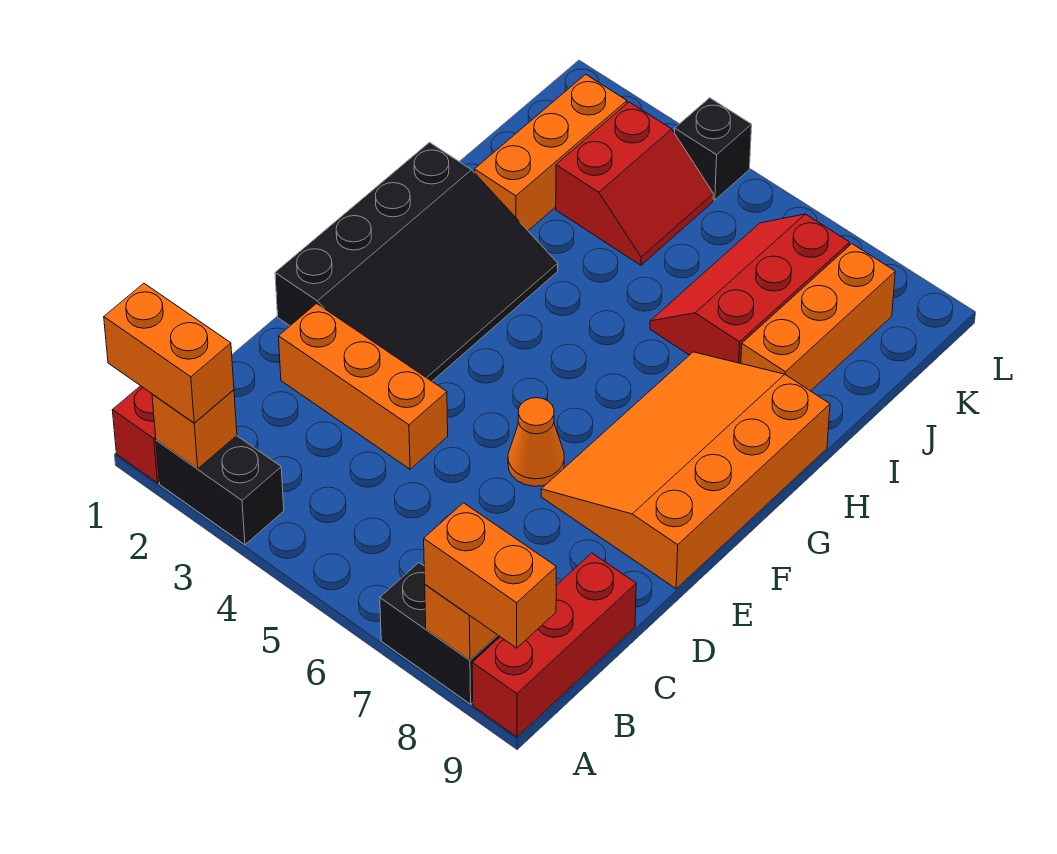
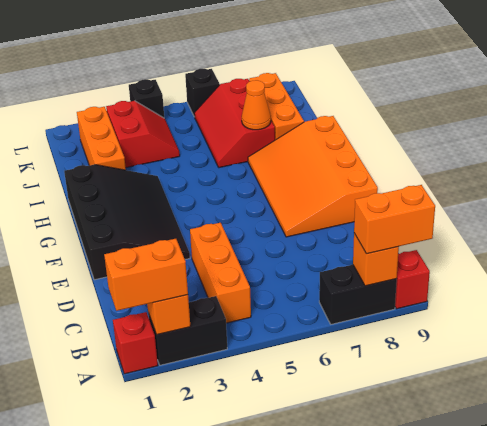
red brick A9:C9 level 1 -> red brick A9 level 1
orange brick D2:D4 level 1 -> orange brick B4:D4 level 1
orange cone E6 level 1 -> orange cone I7 level 2
none -> black brick L6 level 1

